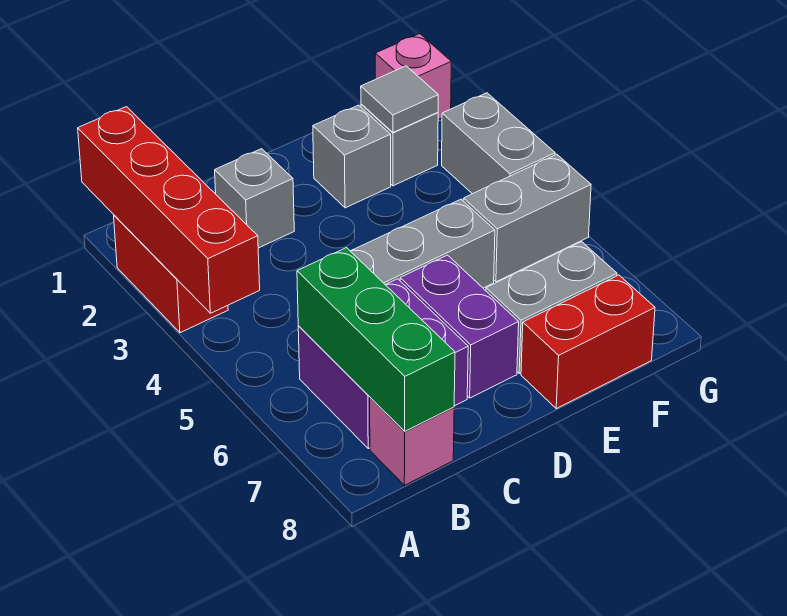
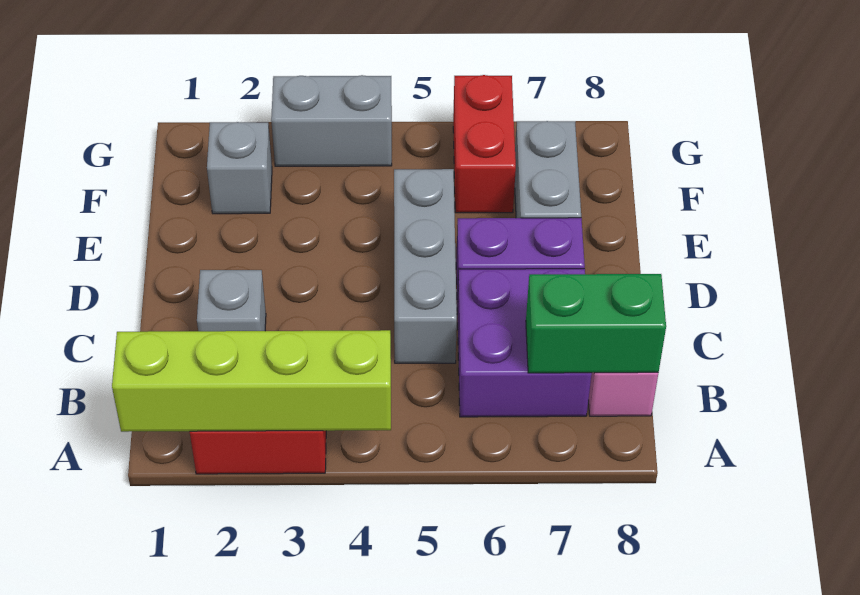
red brick A1:A4 level 2 -> lime brick A1:A4 level 2
green brick B6:B8 level 2 -> green brick B7:B8 level 2
grey brick E2 level 1 -> none
red brick E8:F8 level 1 -> red brick F6:G6 level 1
grey tile F2 level 2 -> none
grey brick F5:G5 level 1 -> none
pink brick G1 level 1 -> none

